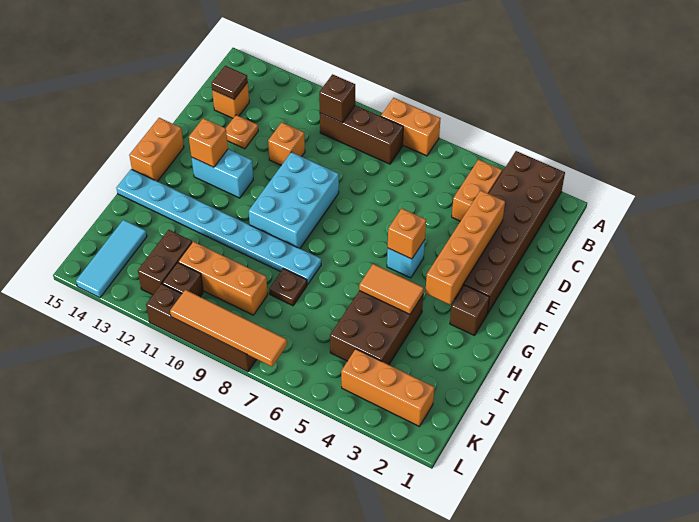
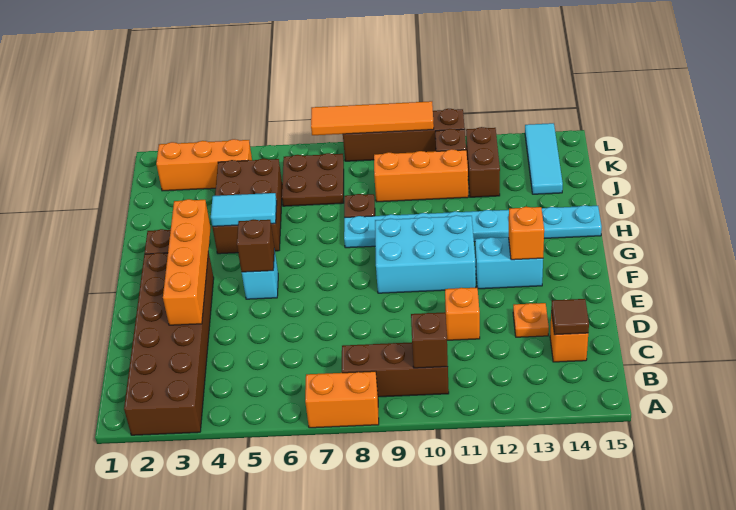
orange brick B4:C4 level 1 -> none
cyan brick E9:G10 level 1 -> cyan brick F9:G11 level 1
orange brick F5 level 2 -> brown brick F5 level 2
orange brick F15:G15 level 1 -> none
orange tile H4:H5 level 2 -> cyan tile H4:H5 level 2
none -> brown plate J6:K7 level 1

